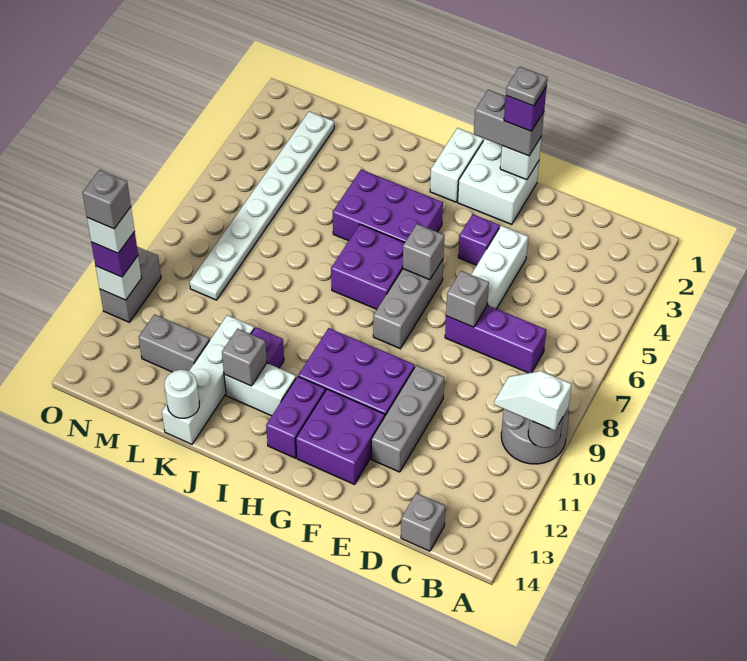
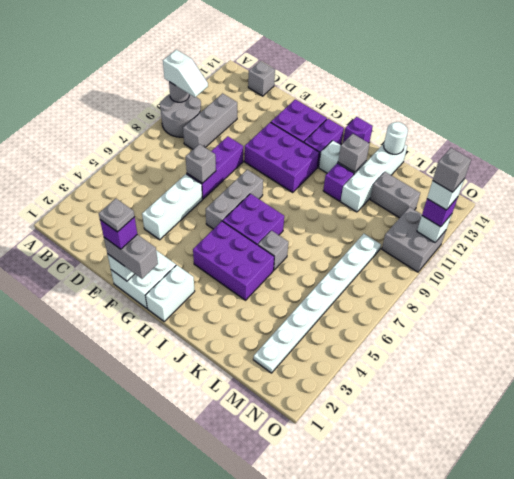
purple brick C7:E7 level 1 -> purple brick E7:E9 level 1
grey brick E10:E12 level 1 -> grey brick C9:C11 level 1
purple brick F4 level 1 -> purple brick I14 level 1
grey brick G6 level 2 -> grey brick J6 level 1
grey brick O10:O11 level 1 -> grey brick N10:O11 level 1

